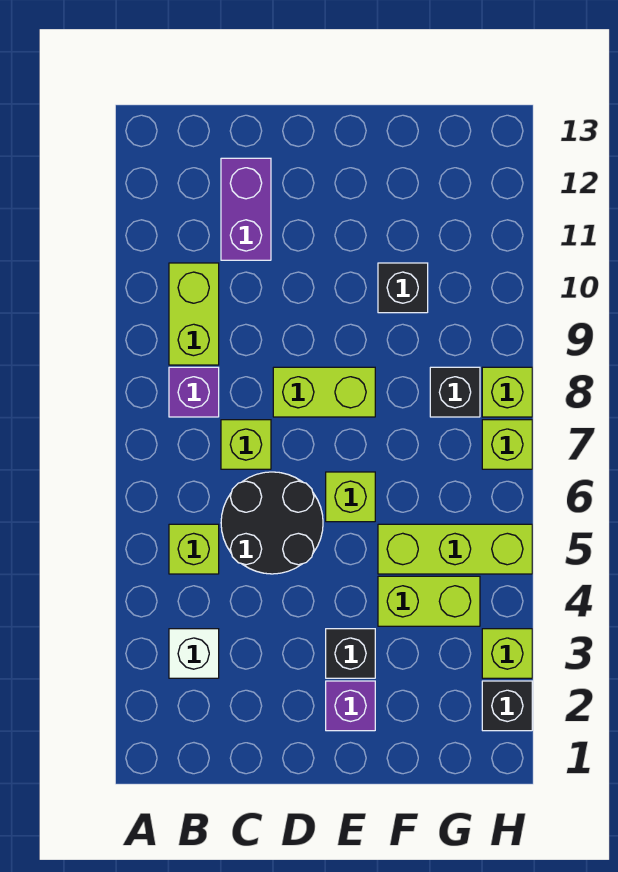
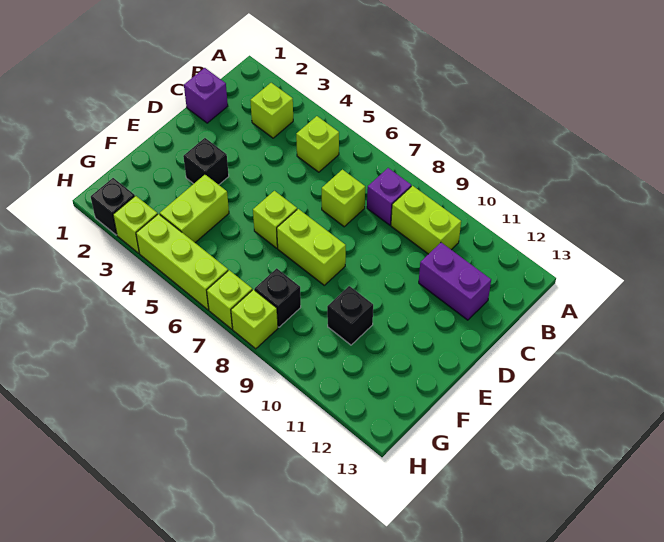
white brick B3 level 1 -> lime brick B3 level 1
black round brick C5:D6 level 1 -> none
lime brick D8:E8 level 1 -> lime brick E7:E8 level 1
purple brick E2 level 1 -> purple brick C1 level 1
lime brick F5:H5 level 1 -> lime brick H4:H6 level 1

